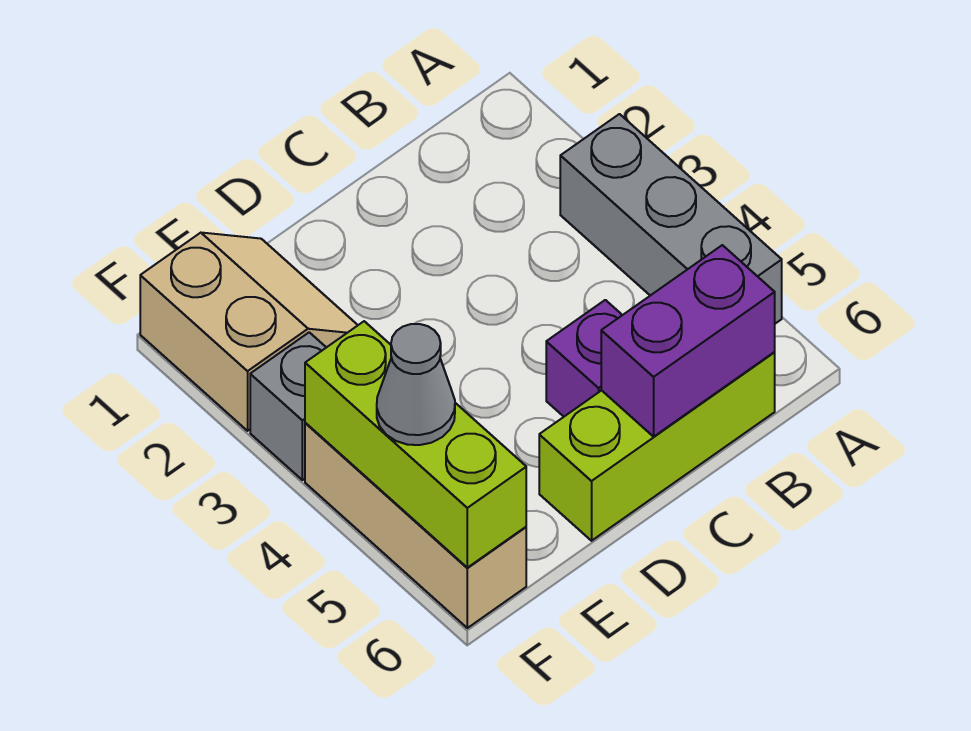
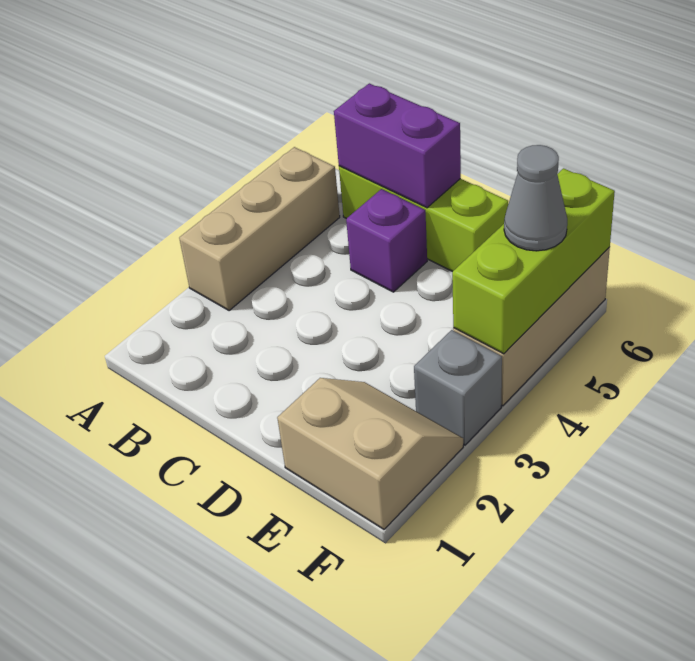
grey brick A3:A5 level 1 -> tan brick A3:A5 level 1
tan slope E1:F2 level 1 top F -> tan slope E1:F2 level 1 top 1

